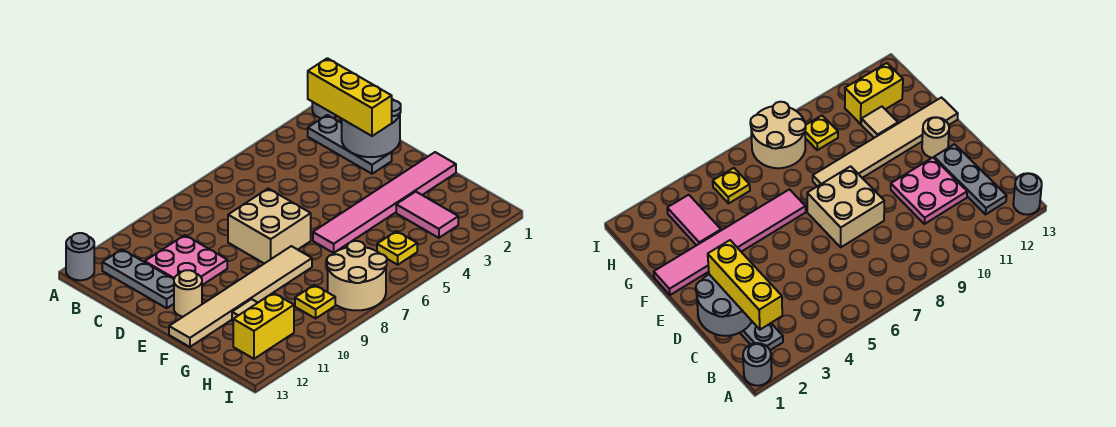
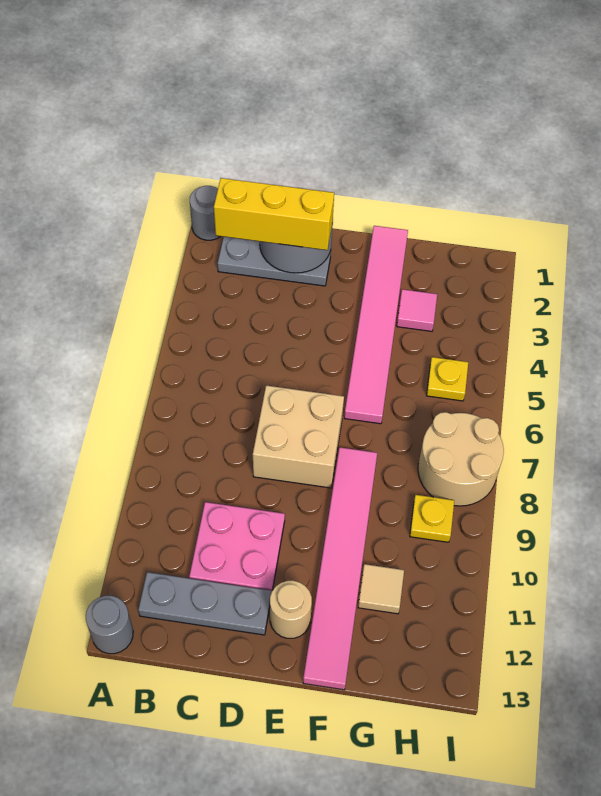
tan tile F8:F13 level 1 -> pink tile F8:F13 level 1
pink tile G3:H3 level 1 -> pink tile G3 level 1
yellow brick H11:H12 level 1 -> none

